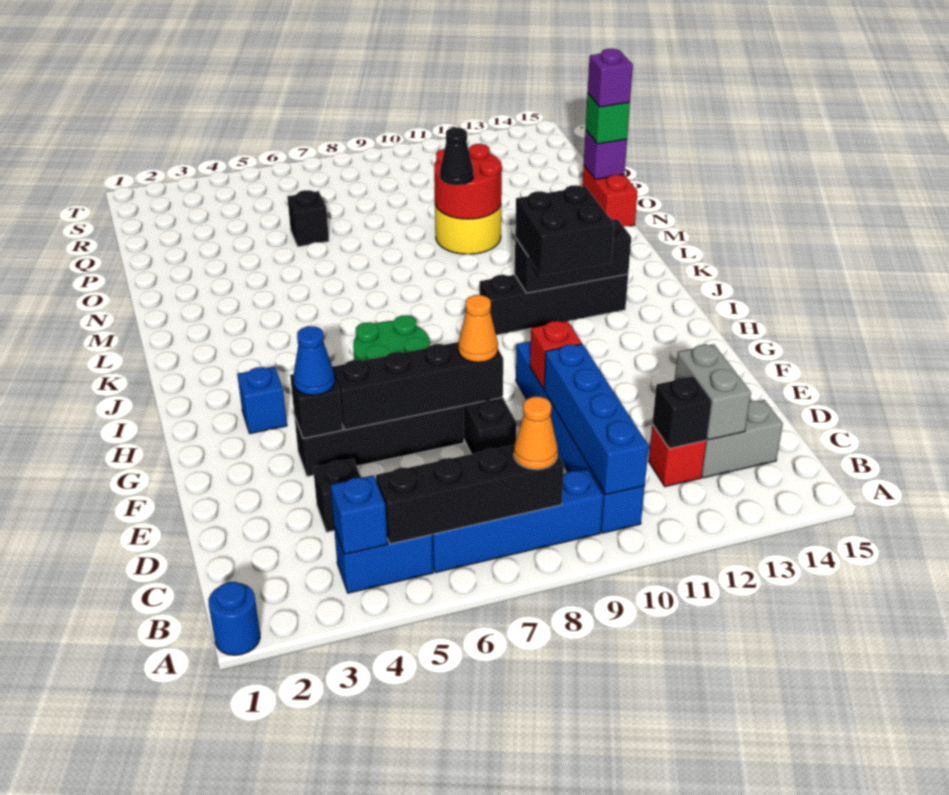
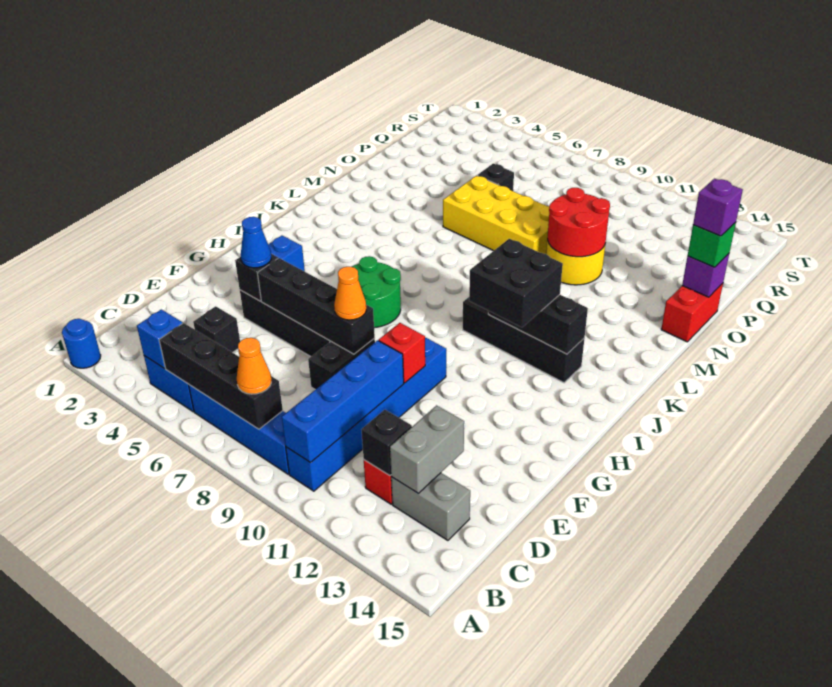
none -> yellow brick N6:O9 level 1
black cone N10 level 3 -> none

